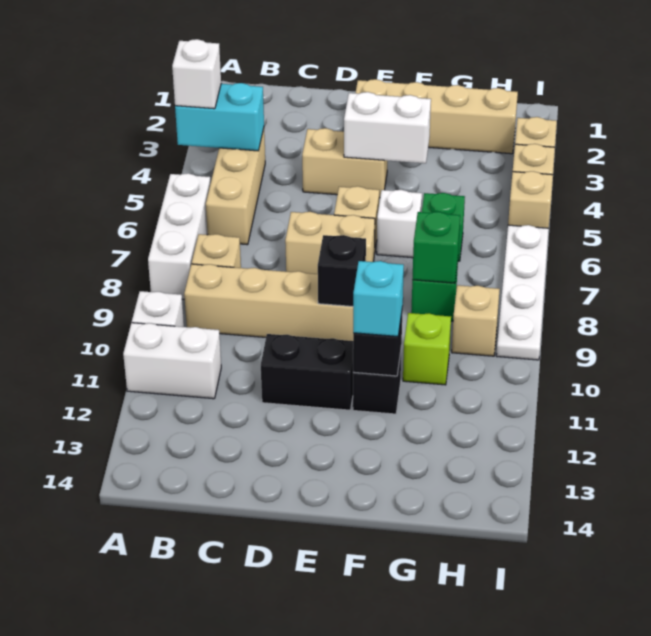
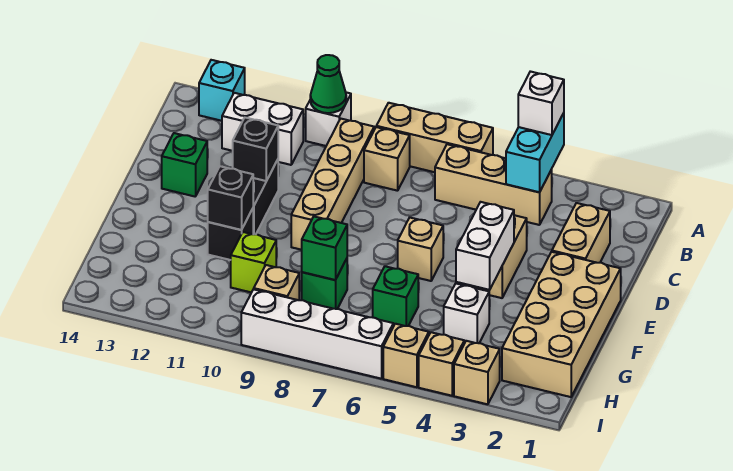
white brick A6:A8 level 1 -> tan brick A6:A8 level 1
none -> green cone A10 level 2
white brick A11:B11 level 1 -> white brick B11:B12 level 1
tan brick D7:E7 level 1 -> tan brick C2:D2 level 1
none -> green brick D13 level 1
tan brick E2:H2 level 1 -> tan brick E1:H2 level 1
black brick E9 level 2 -> black brick D11 level 2
white brick F6 level 1 -> white brick G4 level 1
cyan brick F11 level 3 -> cyan brick A13 level 1
white plate I6:I9 level 1 -> white brick I6:I9 level 1

